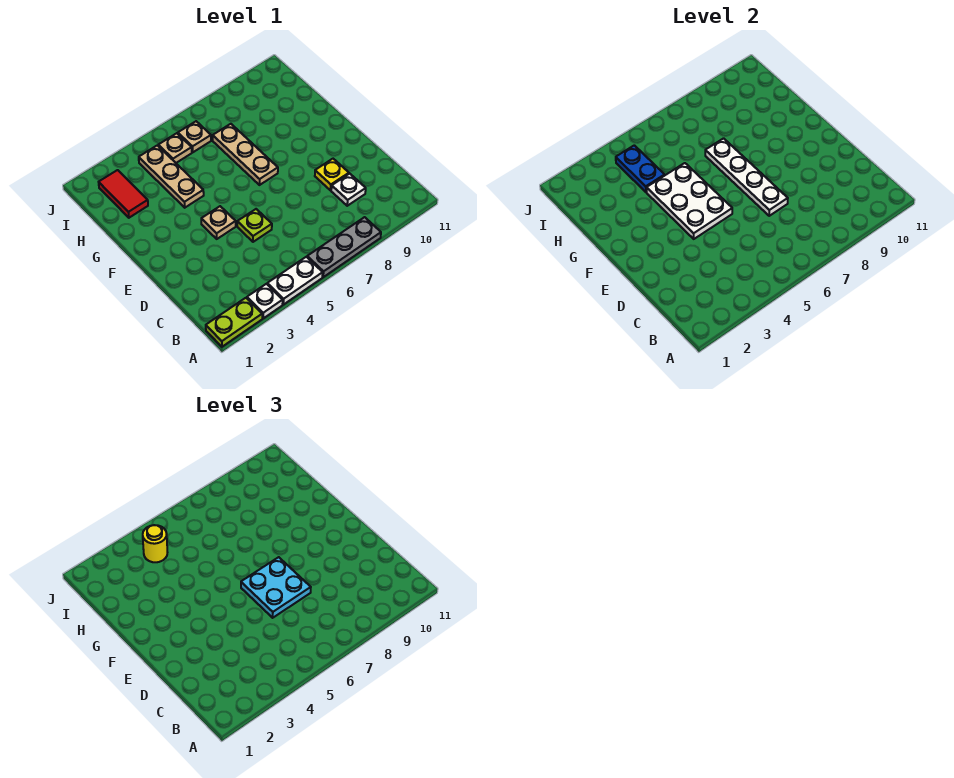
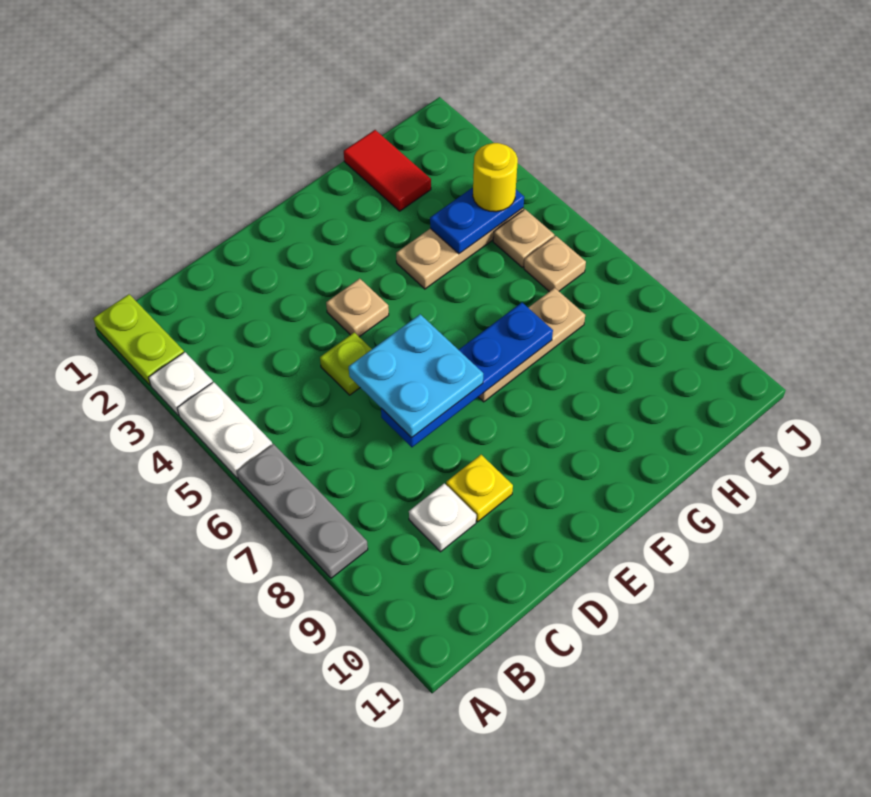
white plate D7:G7 level 2 -> blue plate D7:G7 level 2
white plate E4:G5 level 2 -> none
red tile H2:I2 level 1 -> red tile H1:H2 level 1

